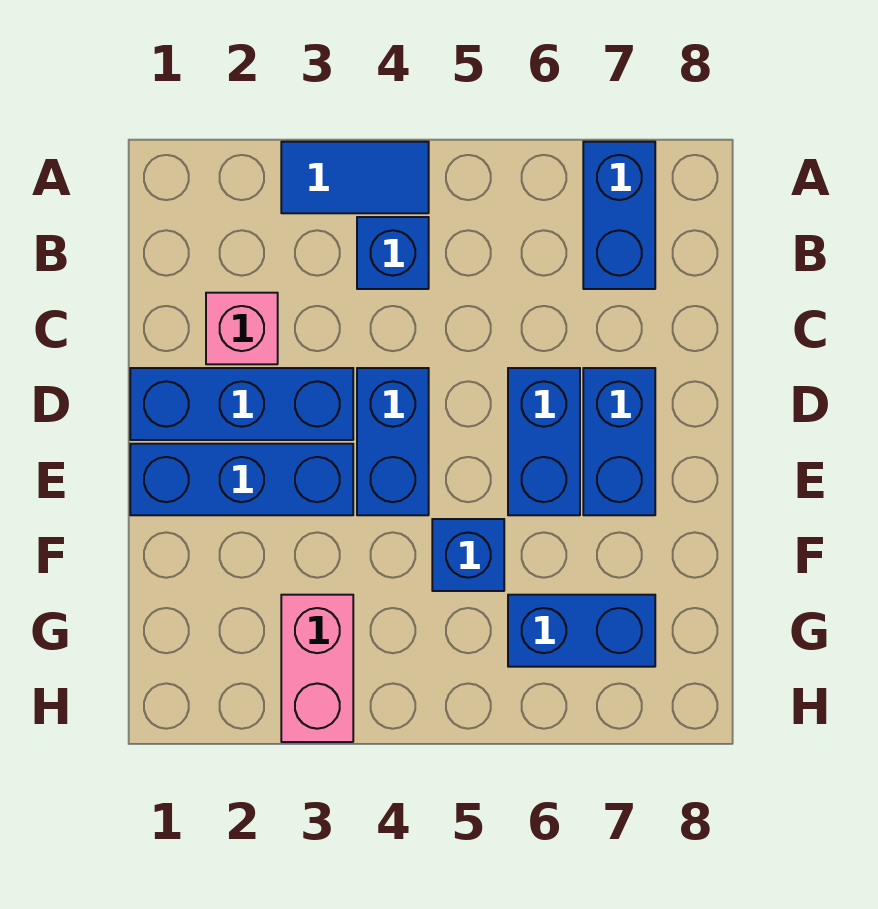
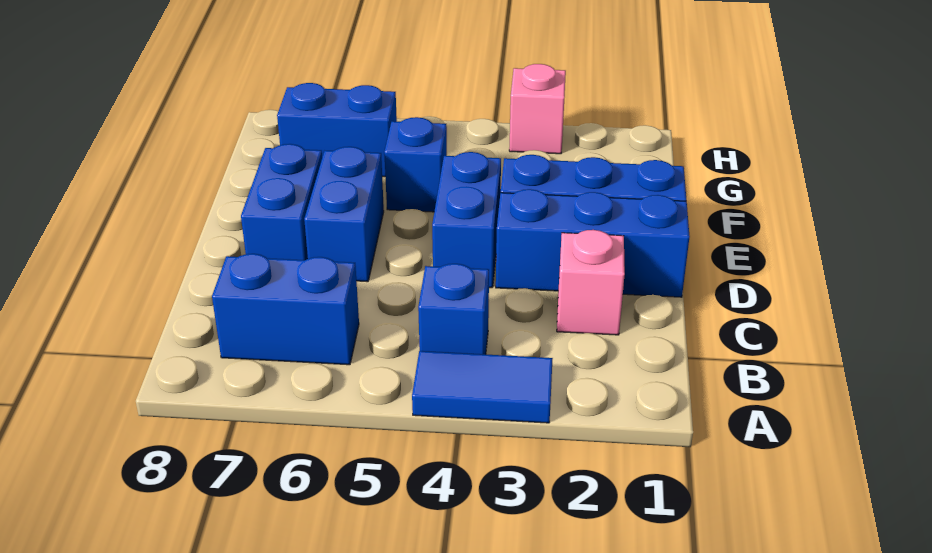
blue brick A7:B7 level 1 -> blue brick B6:B7 level 1
pink brick G3:H3 level 1 -> pink brick H3 level 1

